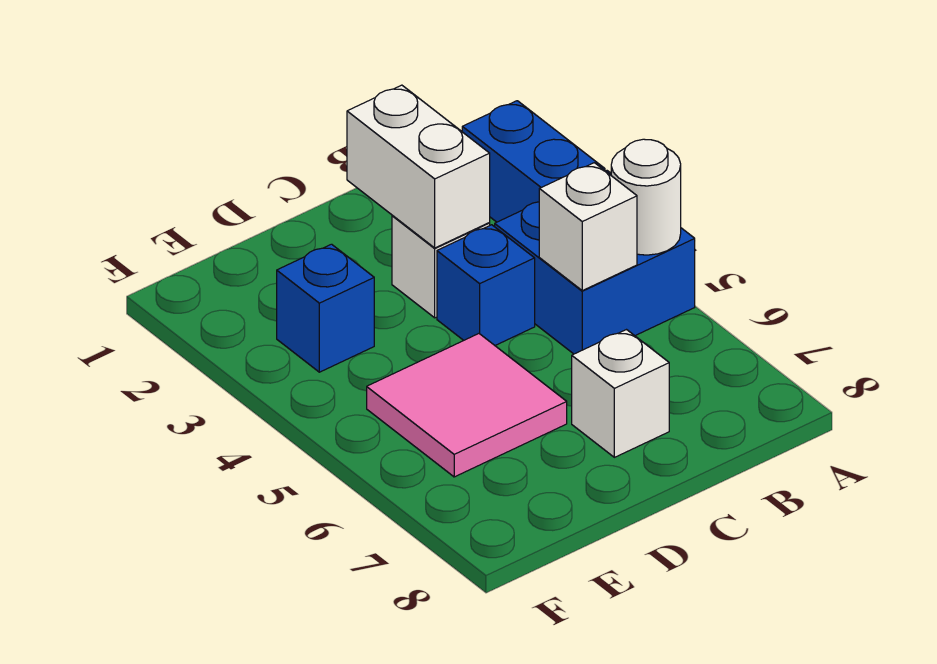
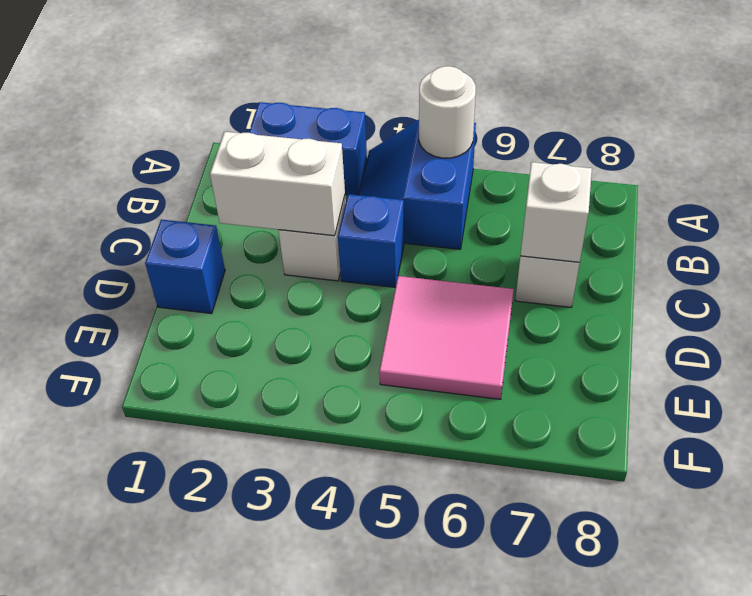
blue brick A4:B5 level 1 -> blue slope A4:B5 level 1 top 5
white brick B5 level 2 -> white brick C7 level 2
blue brick E3 level 1 -> blue brick D1 level 1

